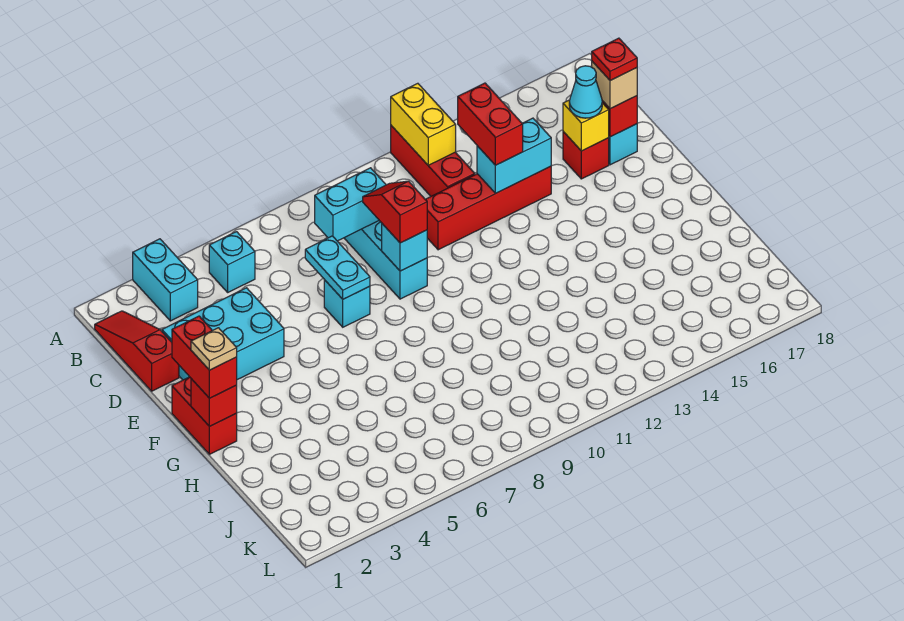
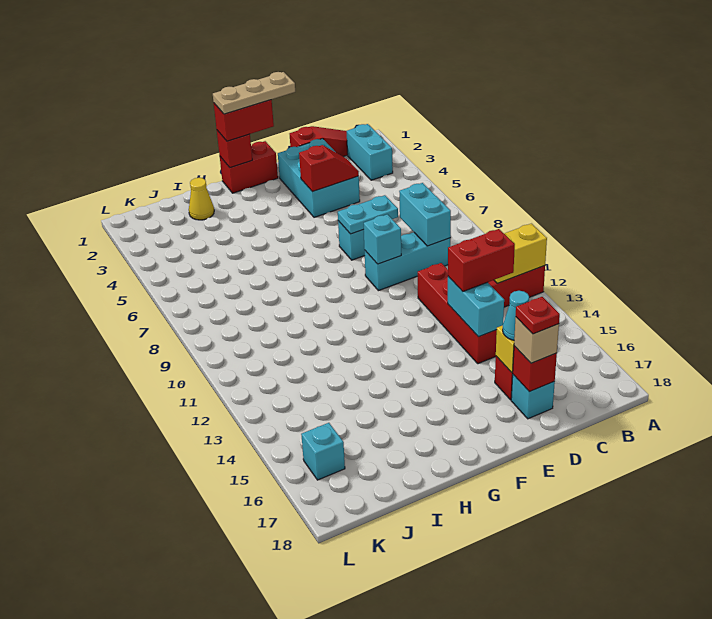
cyan brick A3:B3 level 1 -> cyan brick B2:B3 level 1
cyan brick B5 level 1 -> cyan brick K16 level 1
red slope D9:E9 level 3 top E -> red slope D4:E4 level 2 top E
tan plate G1 level 4 -> tan plate E1:G1 level 4
none -> yellow cone I2 level 1

